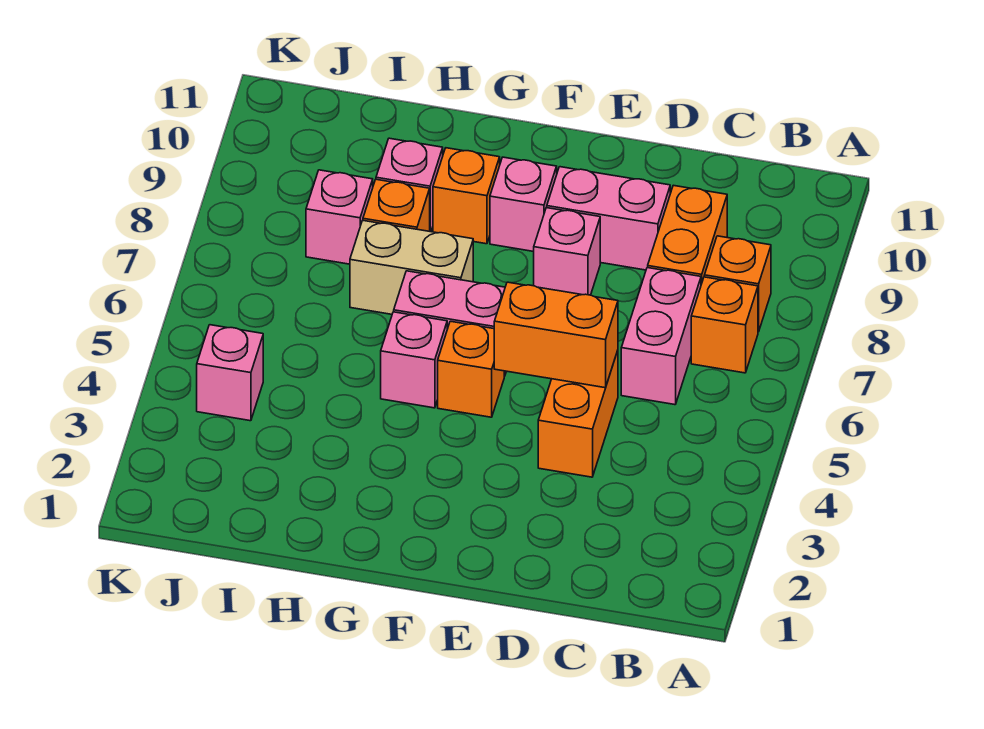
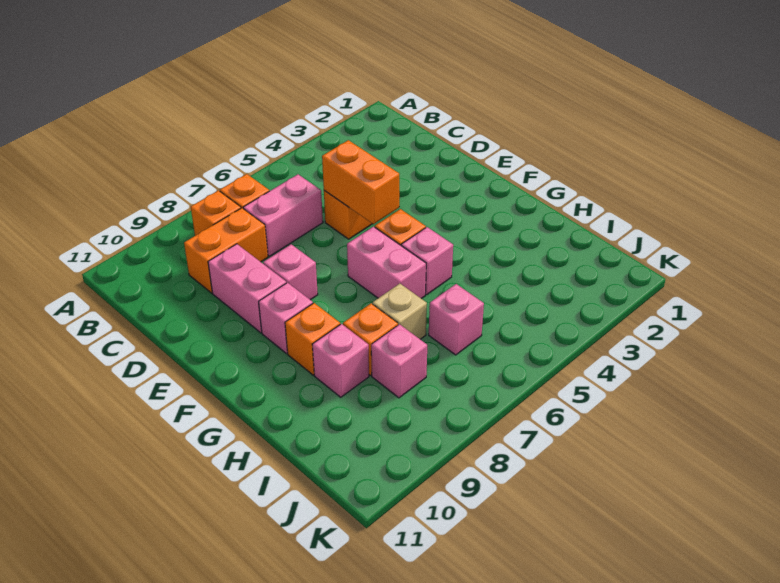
tan brick G7:H7 level 1 -> tan brick H7 level 1
pink brick J4 level 1 -> pink brick I6 level 1

